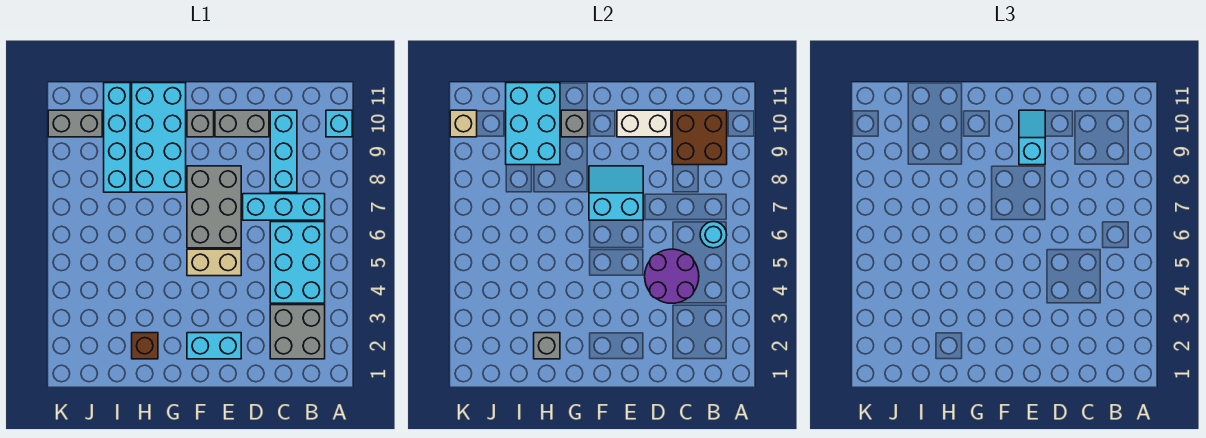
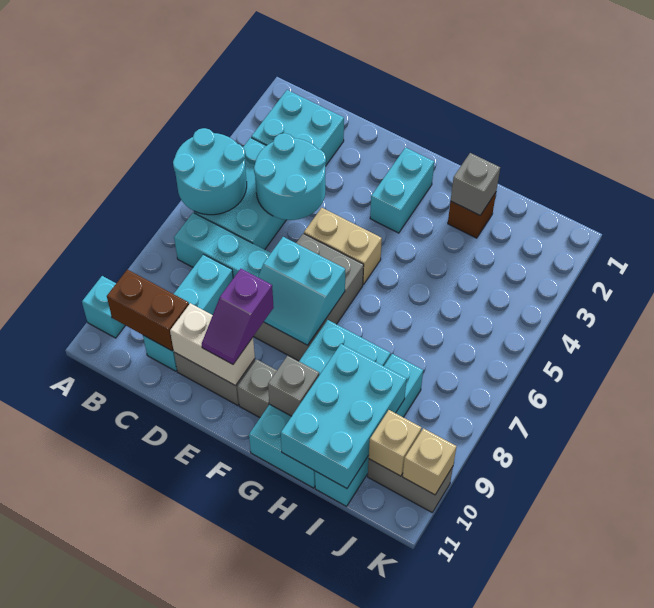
grey brick B2:C3 level 1 -> cyan brick B2:C3 level 1
cyan round brick B6 level 2 -> cyan round brick A5:B6 level 2
brown brick B9:C10 level 2 -> brown brick B10:C10 level 2
purple round brick C4:D5 level 2 -> cyan round brick C4:D5 level 2
cyan brick E2:F2 level 1 -> cyan brick F2:F3 level 1
cyan slope E9:E10 level 3 top 9 -> purple slope E9:E10 level 3 top 9
none -> tan brick J10 level 2

